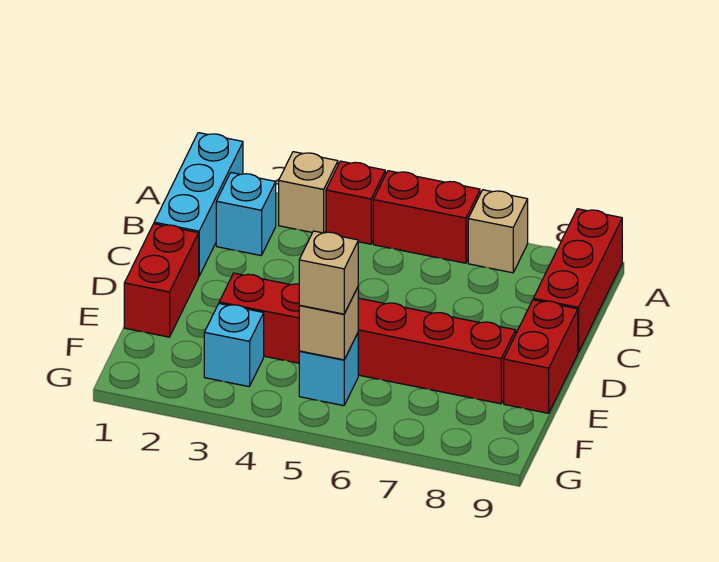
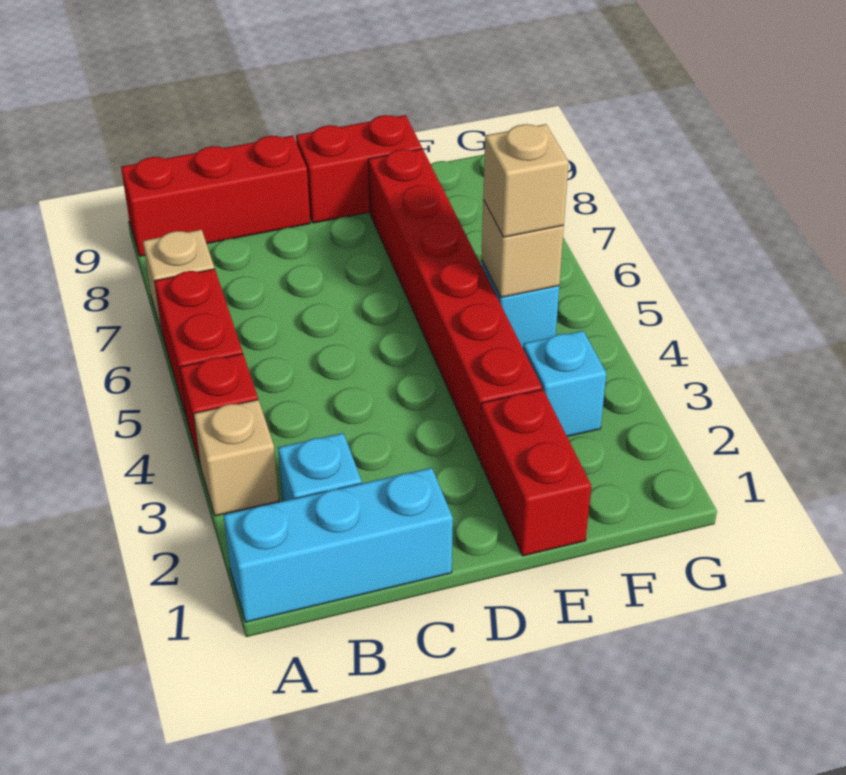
red brick D1:E1 level 1 -> red brick E1:E2 level 1

